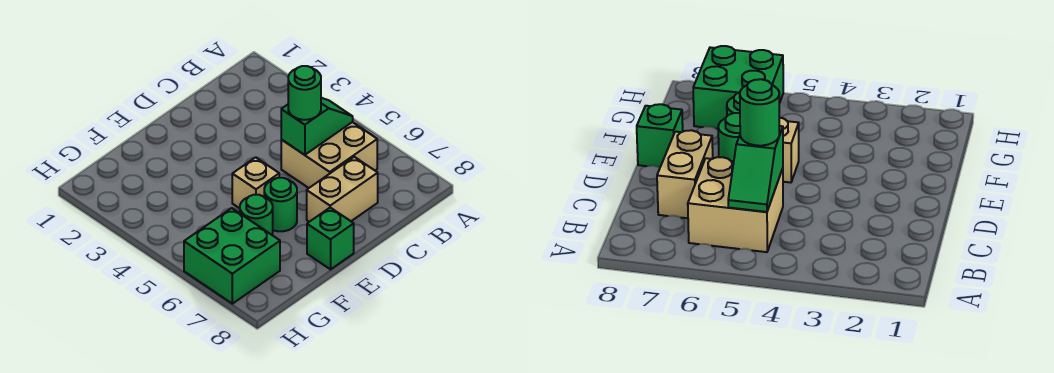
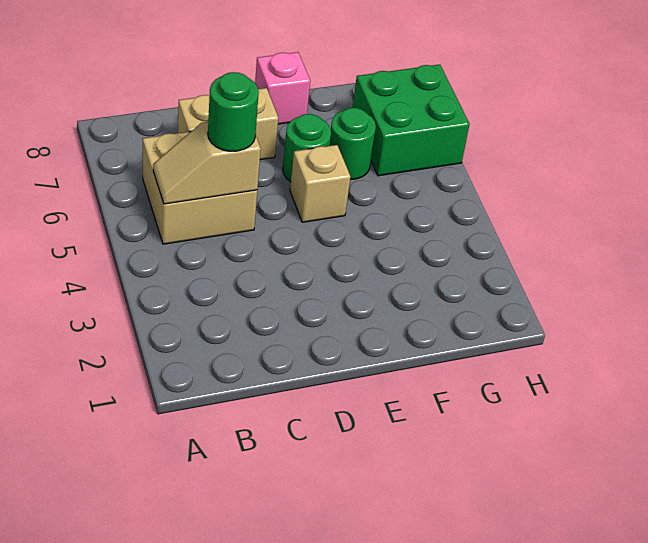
green slope B5:C5 level 2 top C -> tan slope B5:C5 level 2 top C
green brick E8 level 1 -> pink brick E8 level 1

